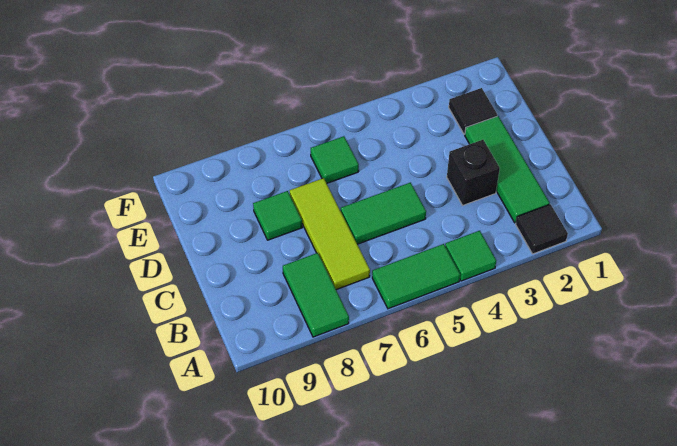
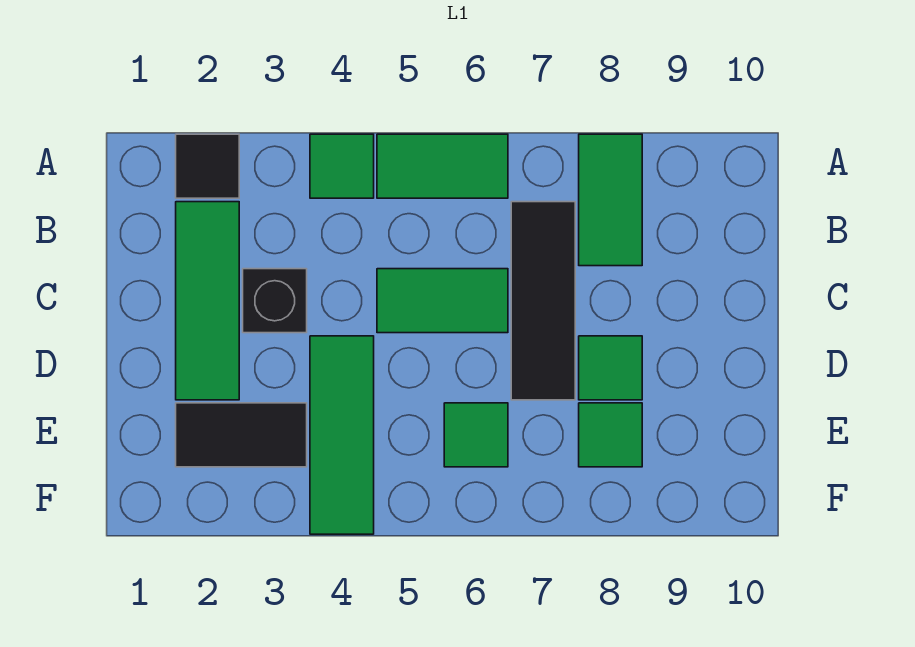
lime tile B7:D7 level 1 -> black tile B7:D7 level 1
none -> green tile D4:F4 level 1
black tile E2 level 1 -> black tile E2:E3 level 1
none -> green tile E8 level 1

